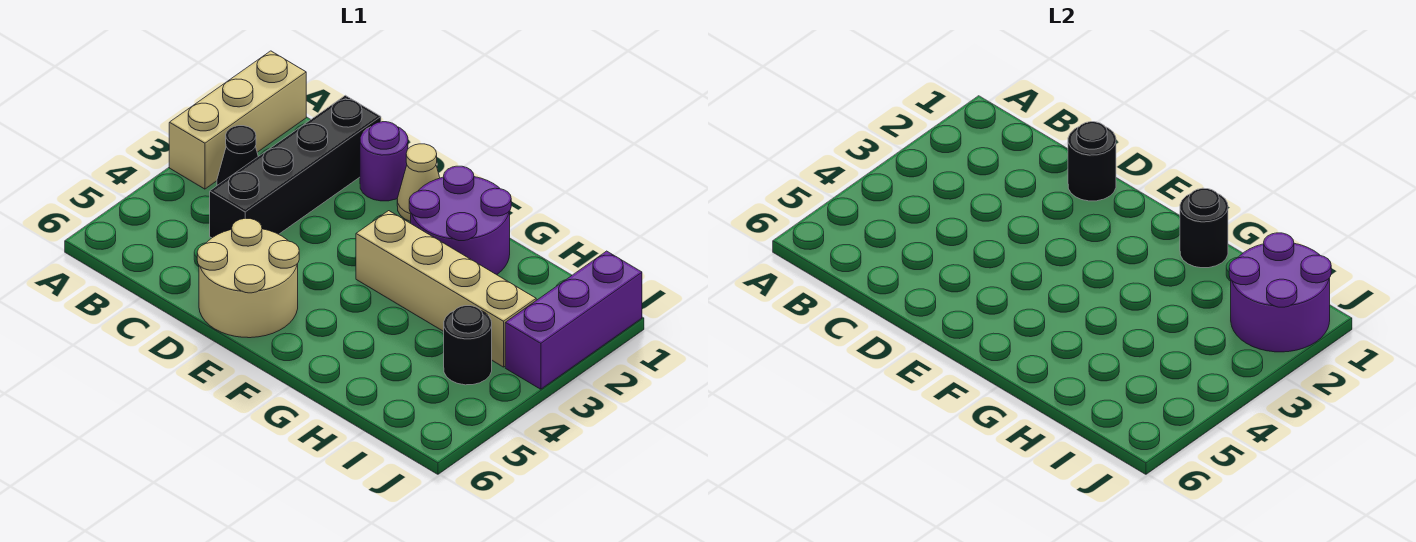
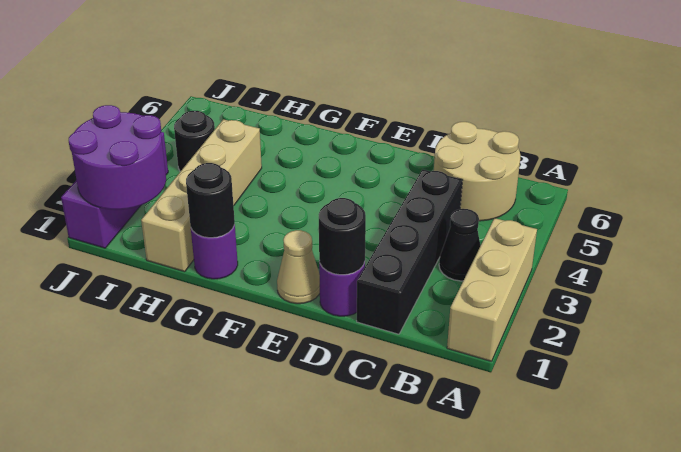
tan round brick D5:E6 level 1 -> tan round brick B5:C6 level 1
purple round brick F1:G2 level 1 -> purple round brick G1 level 1
tan brick F3:I3 level 1 -> tan brick H1:H4 level 1

